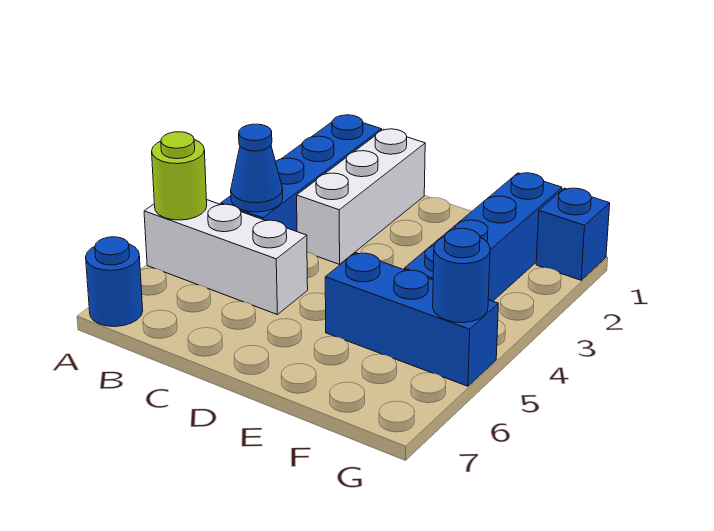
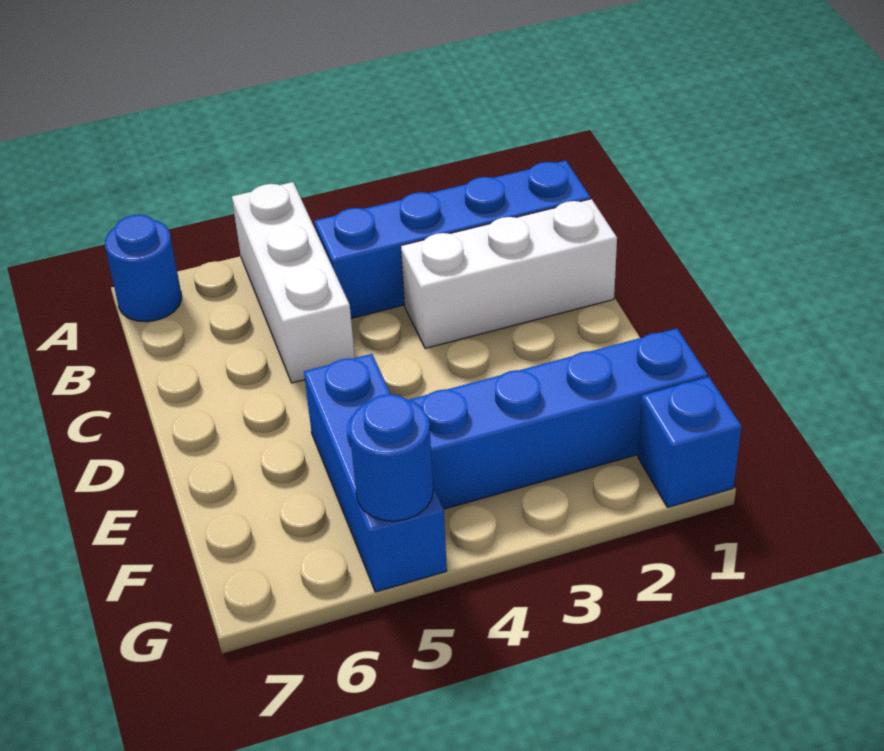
lime round brick A5 level 2 -> none
blue cone B4 level 2 -> none

